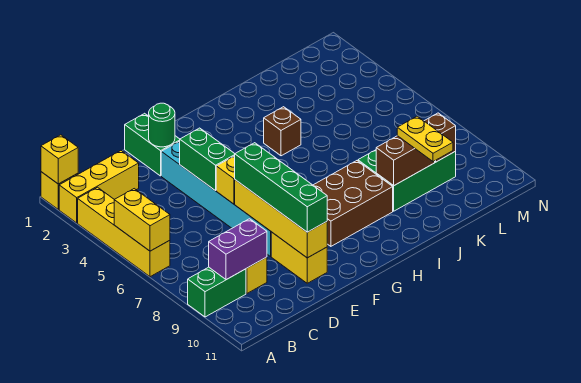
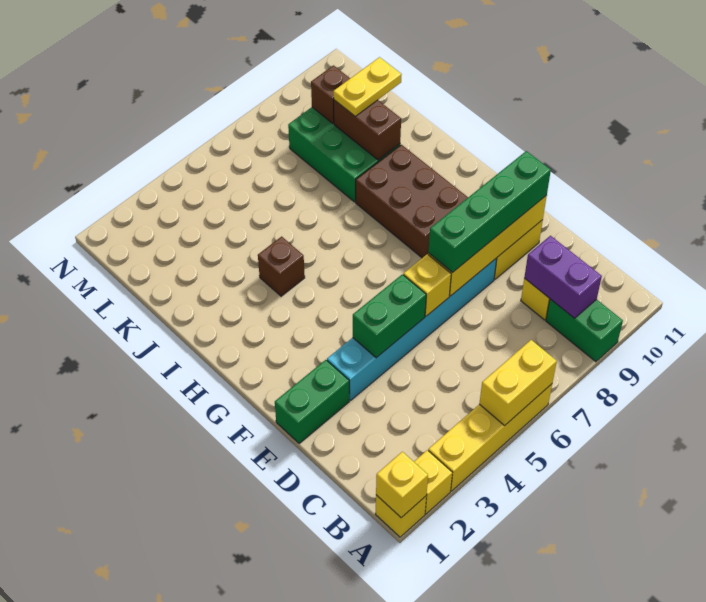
yellow brick A2:C2 level 1 -> yellow brick A2 level 1
green round brick E2 level 2 -> none

